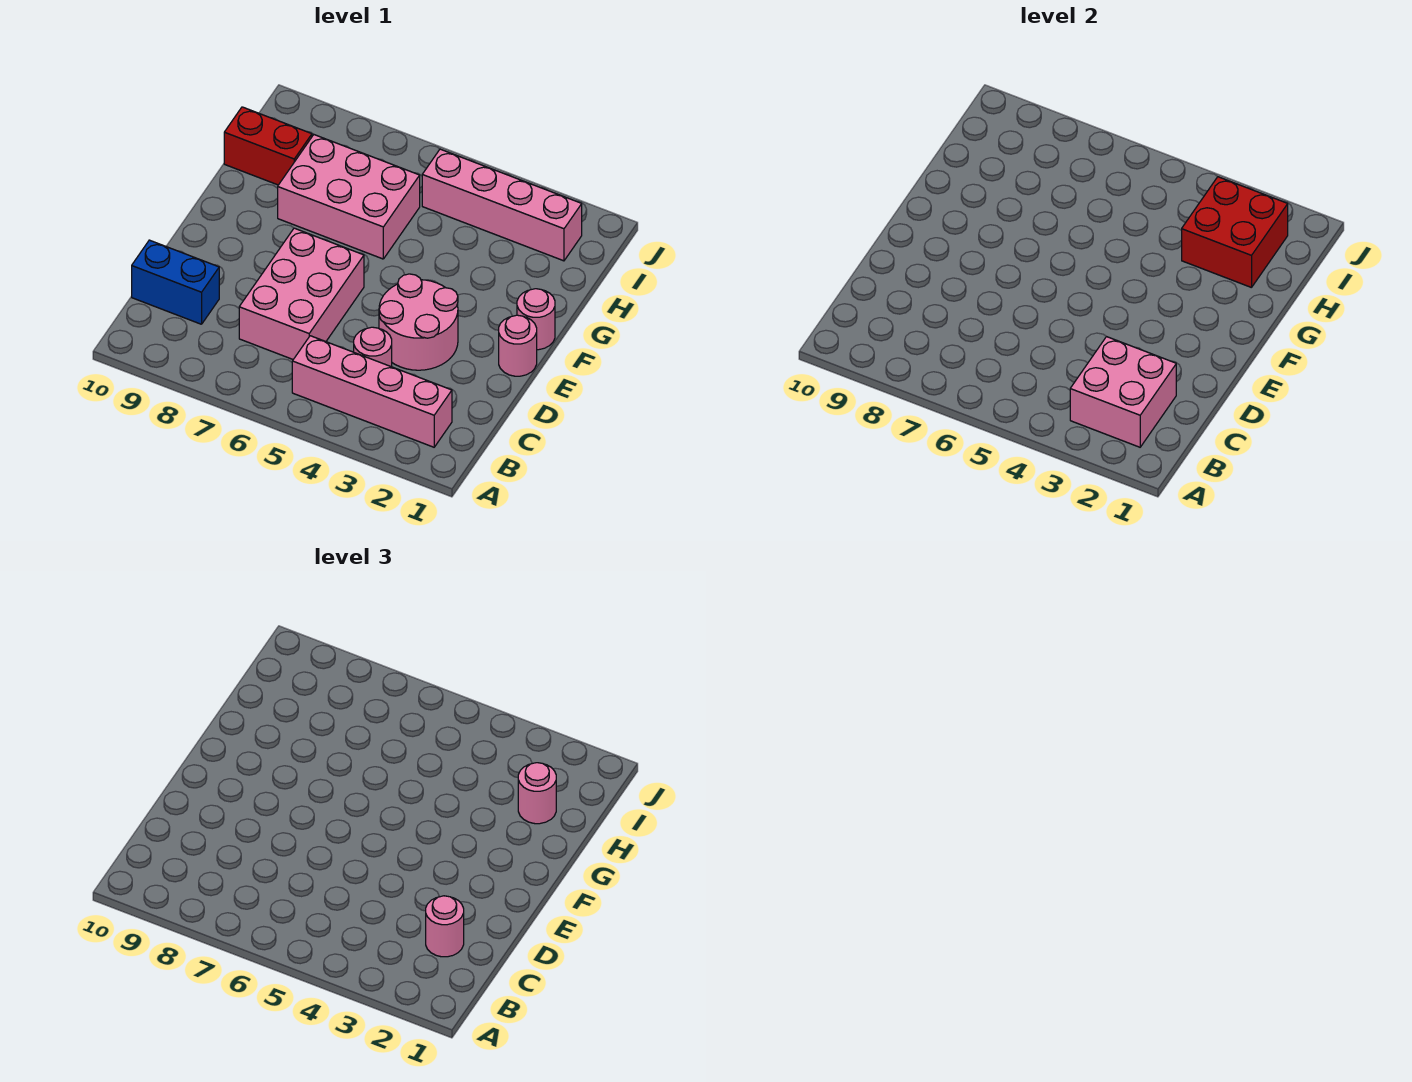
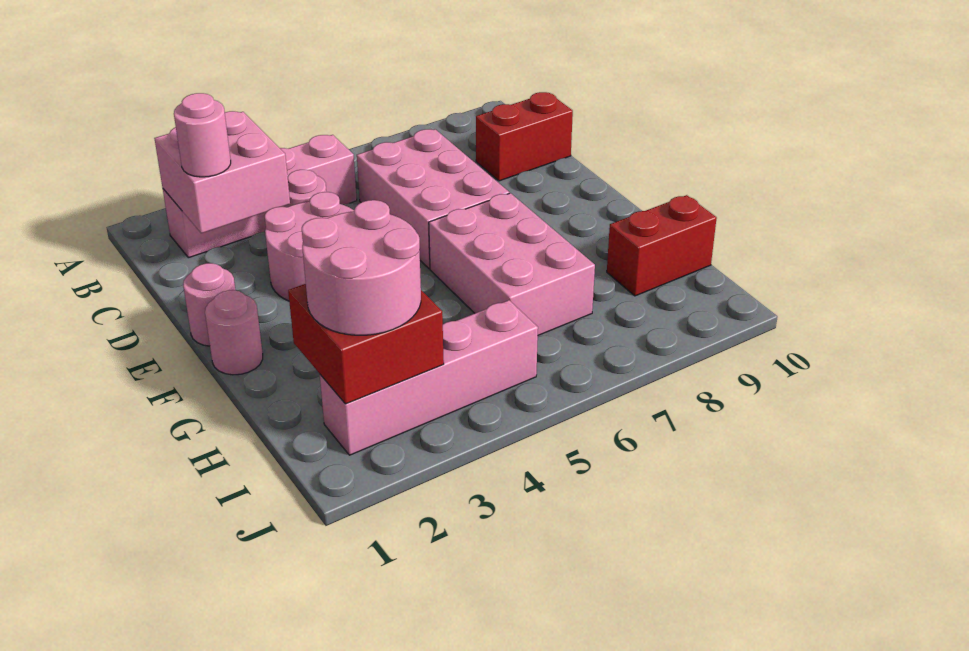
blue brick C9:C10 level 1 -> red brick C9:C10 level 1
pink brick G6:H8 level 1 -> pink brick F6:H7 level 1
pink round brick H2 level 3 -> pink round brick H2:I3 level 3

